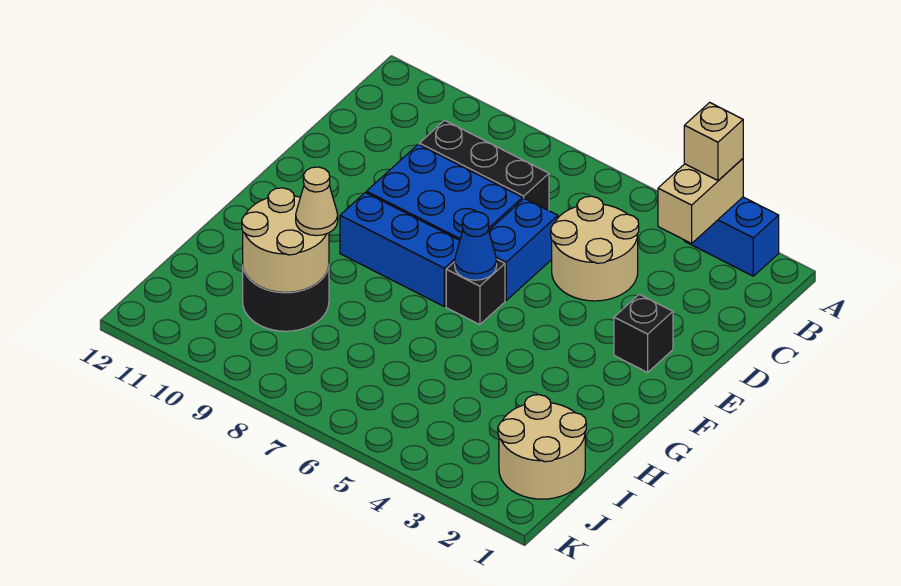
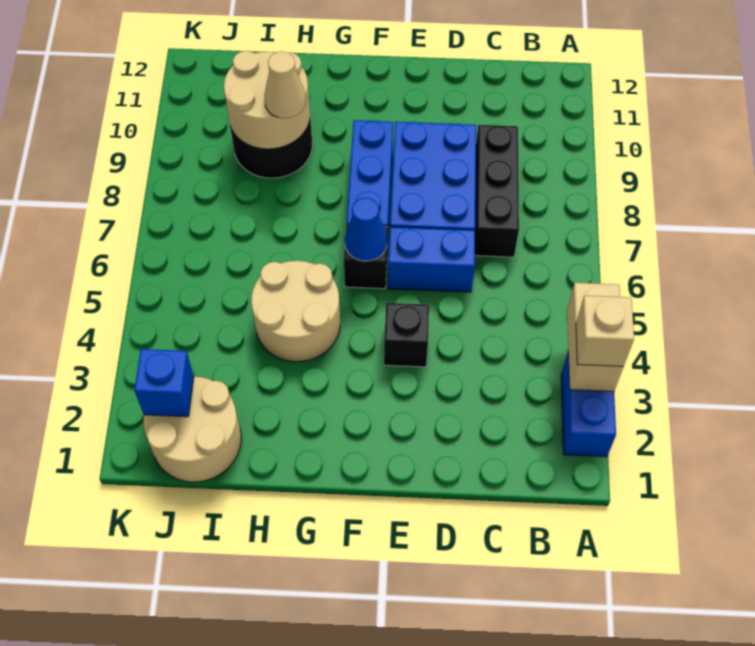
tan brick A3:B3 level 2 -> tan brick A3:A4 level 2
tan round brick C4:D5 level 1 -> tan round brick G4:H5 level 1
black brick E2 level 1 -> black brick E4 level 1
none -> blue brick J2 level 2

